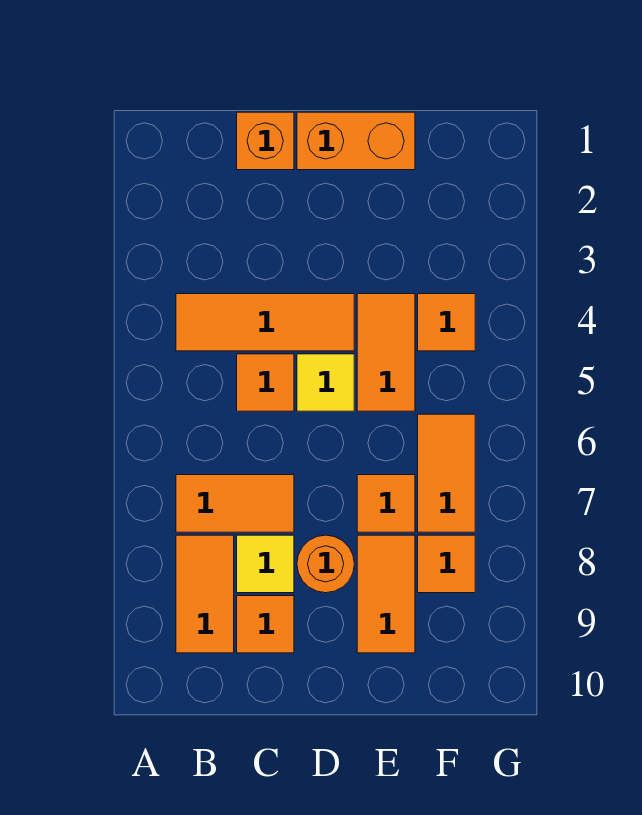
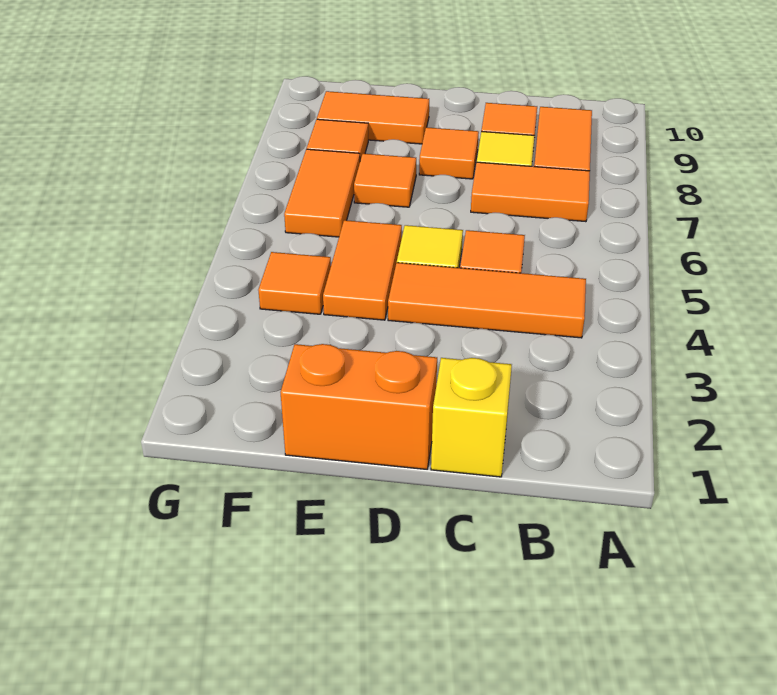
orange brick C1 level 1 -> yellow brick C1 level 1
orange round brick D8 level 1 -> orange tile D8 level 1
orange tile E8:E9 level 1 -> orange tile E9:F9 level 1

